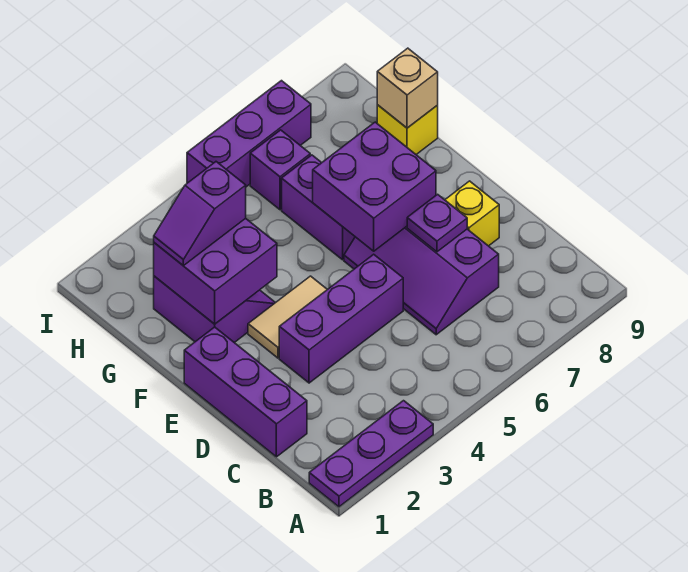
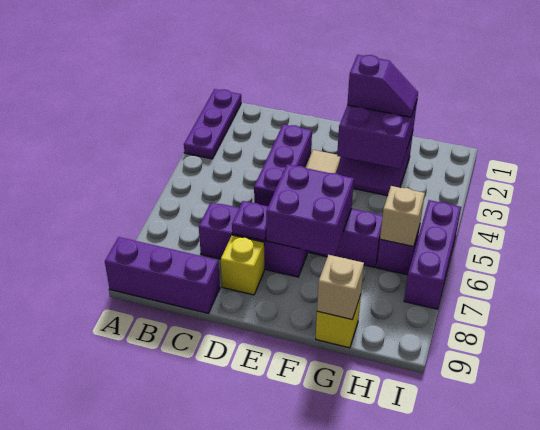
purple brick C1:E1 level 1 -> purple brick A9:C9 level 1
purple slope G2:G3 level 3 top 3 -> purple slope F2:G2 level 3 top F
none -> tan brick H6 level 2

